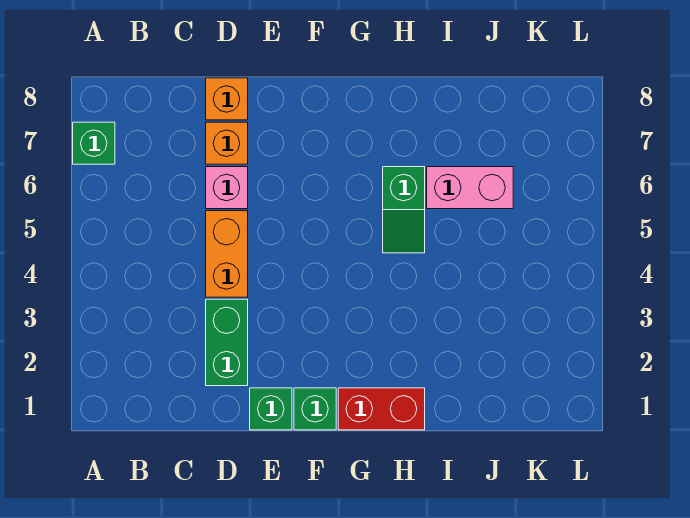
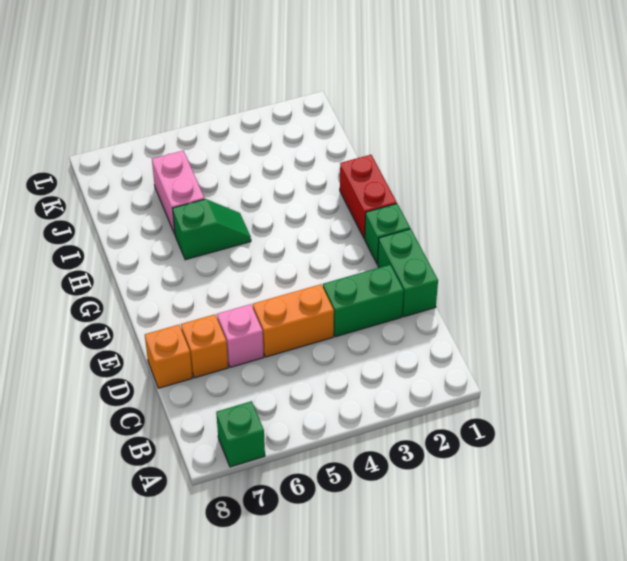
green brick E1 level 1 -> green brick D1:E1 level 1

